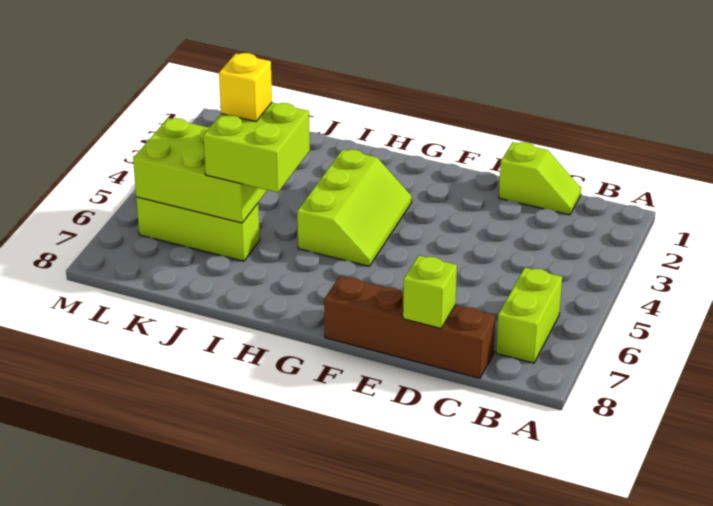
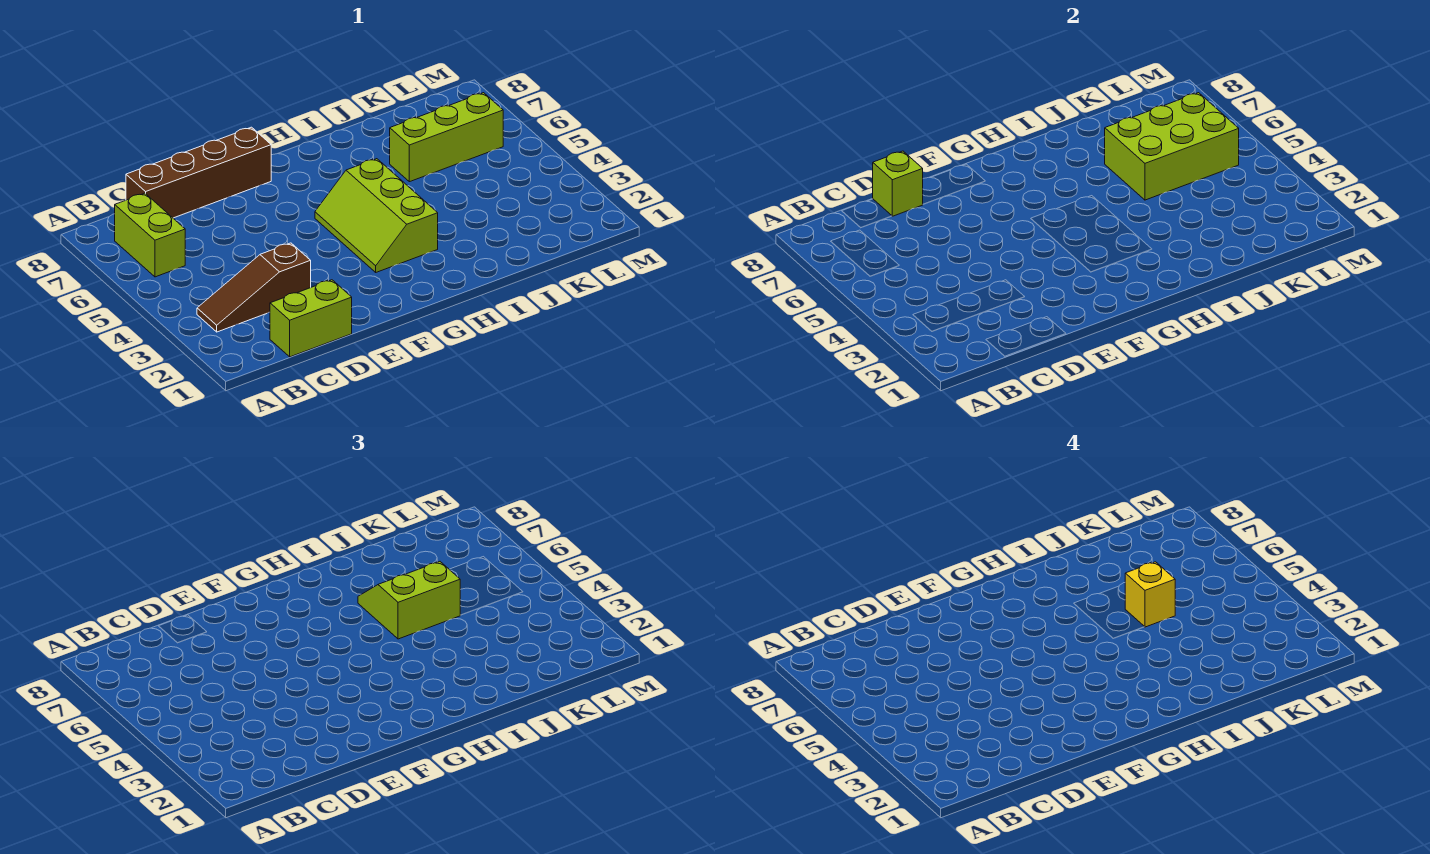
none -> brown slope B3:D3 level 1 top D
lime slope C1:D1 level 1 top D -> lime brick C1:D1 level 1
lime brick I5:J6 level 3 -> lime slope I5:J6 level 3 top 5

